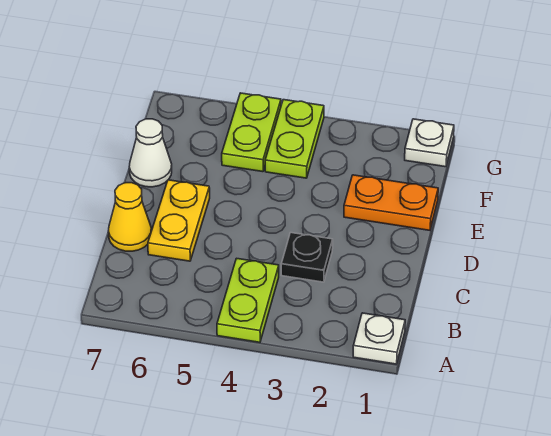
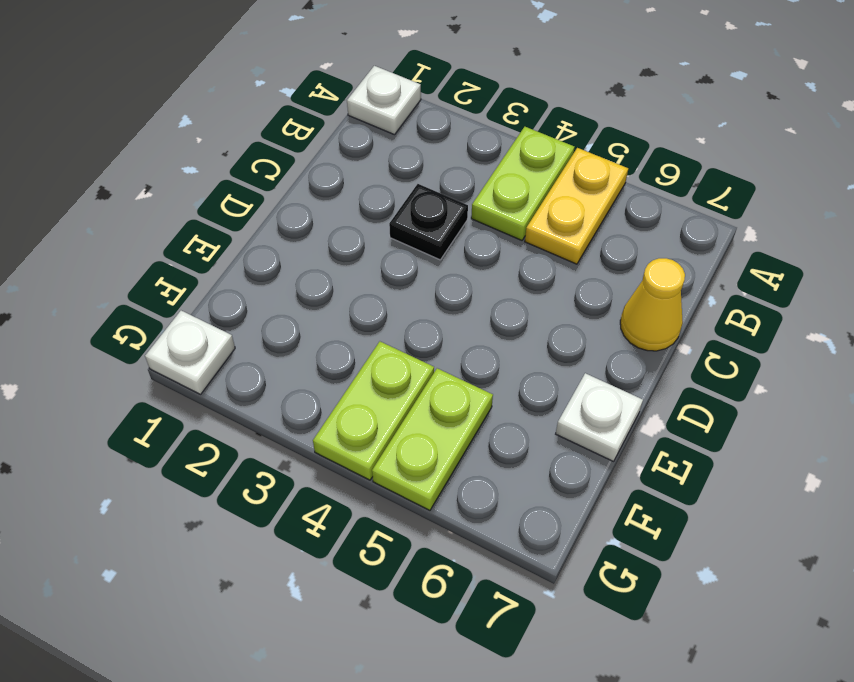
yellow plate C6:D6 level 1 -> yellow plate A5:B5 level 1
orange plate E1:E2 level 1 -> none
white cone E7 level 1 -> white plate E7 level 1

